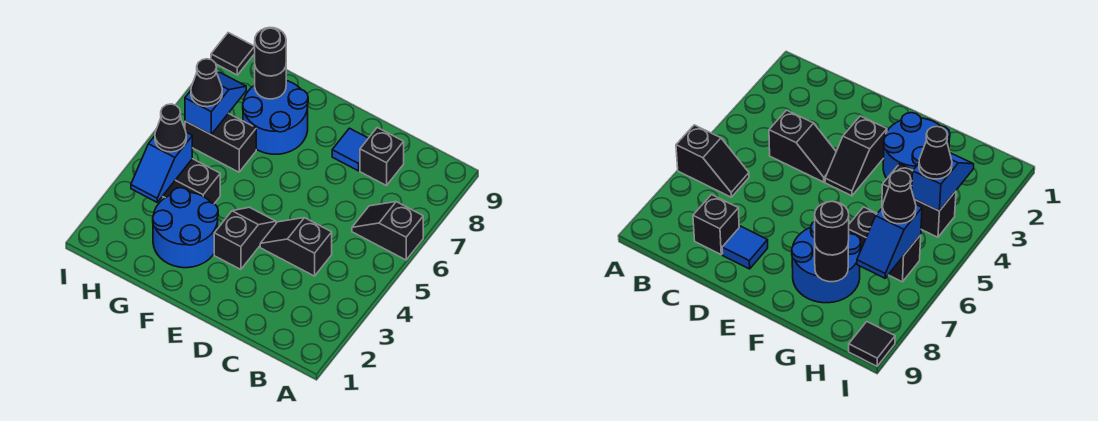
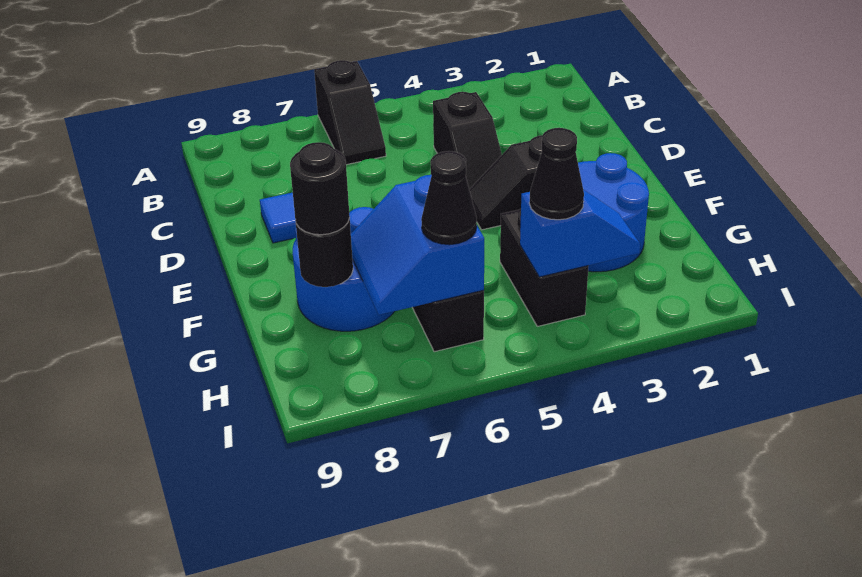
black brick C8 level 1 -> none
blue slope H6:H7 level 2 top 6 -> blue slope G6:H7 level 2 top 6
black tile I9 level 1 -> none

